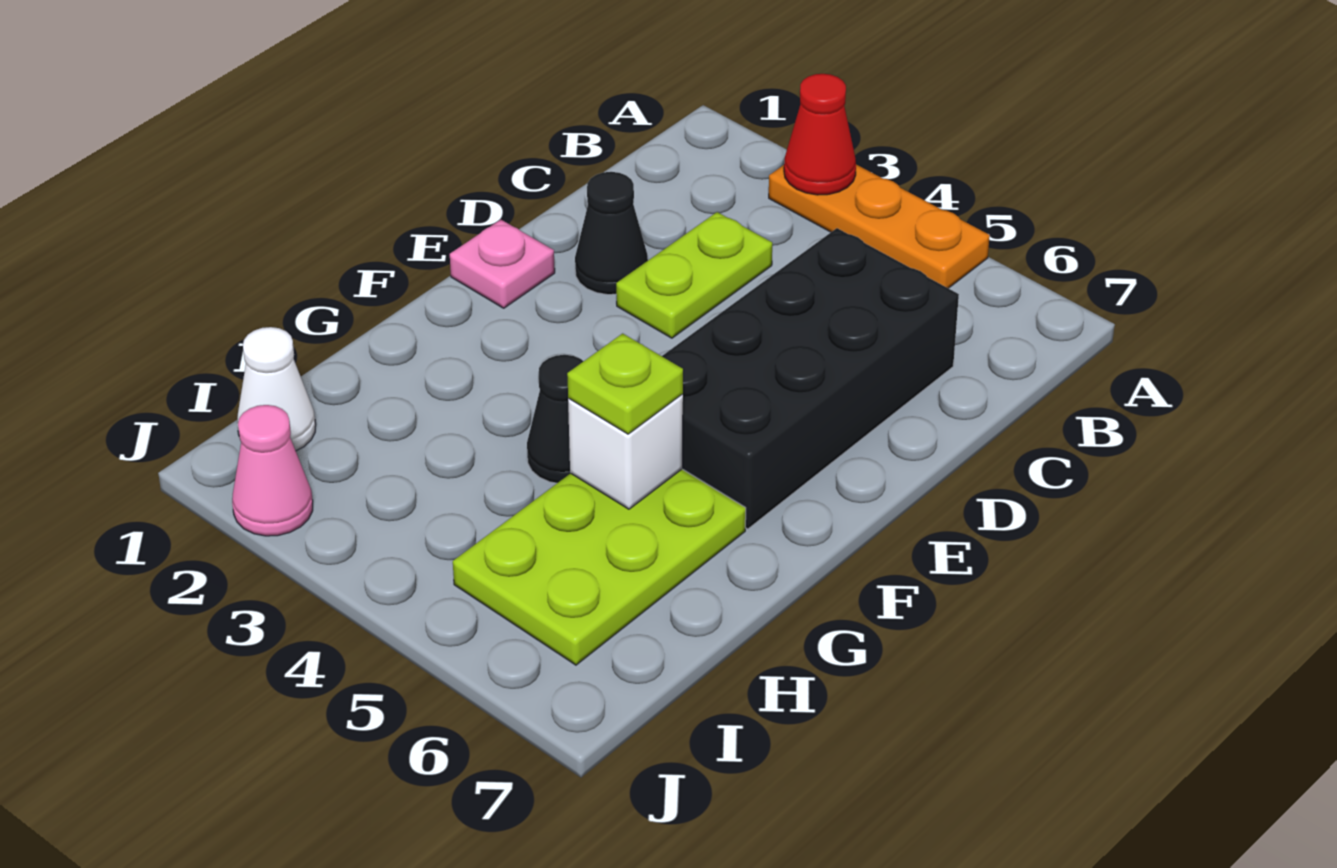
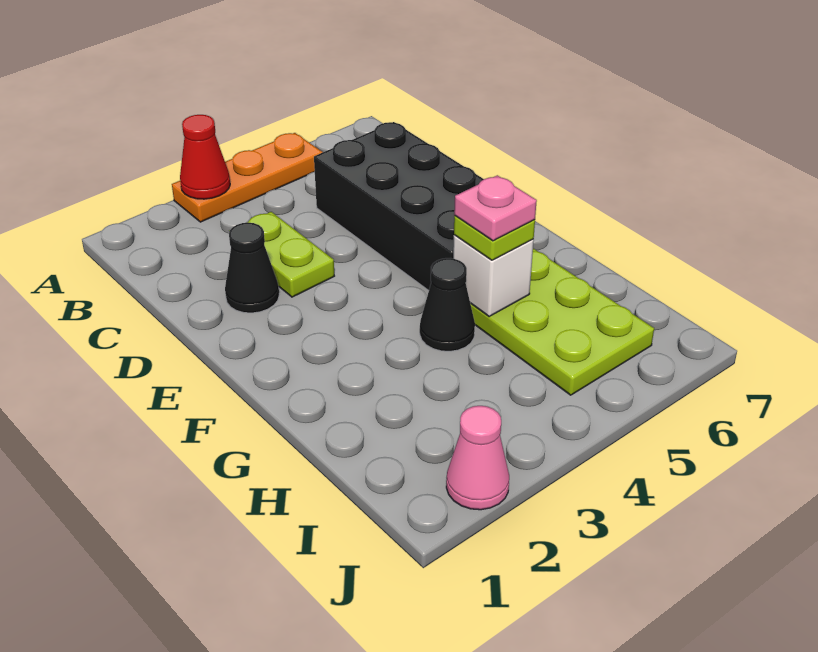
pink plate E1 level 1 -> pink plate G5 level 4
white cone I1 level 1 -> none

